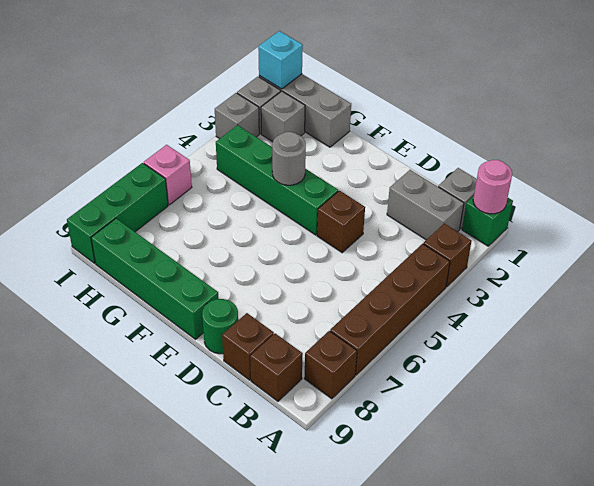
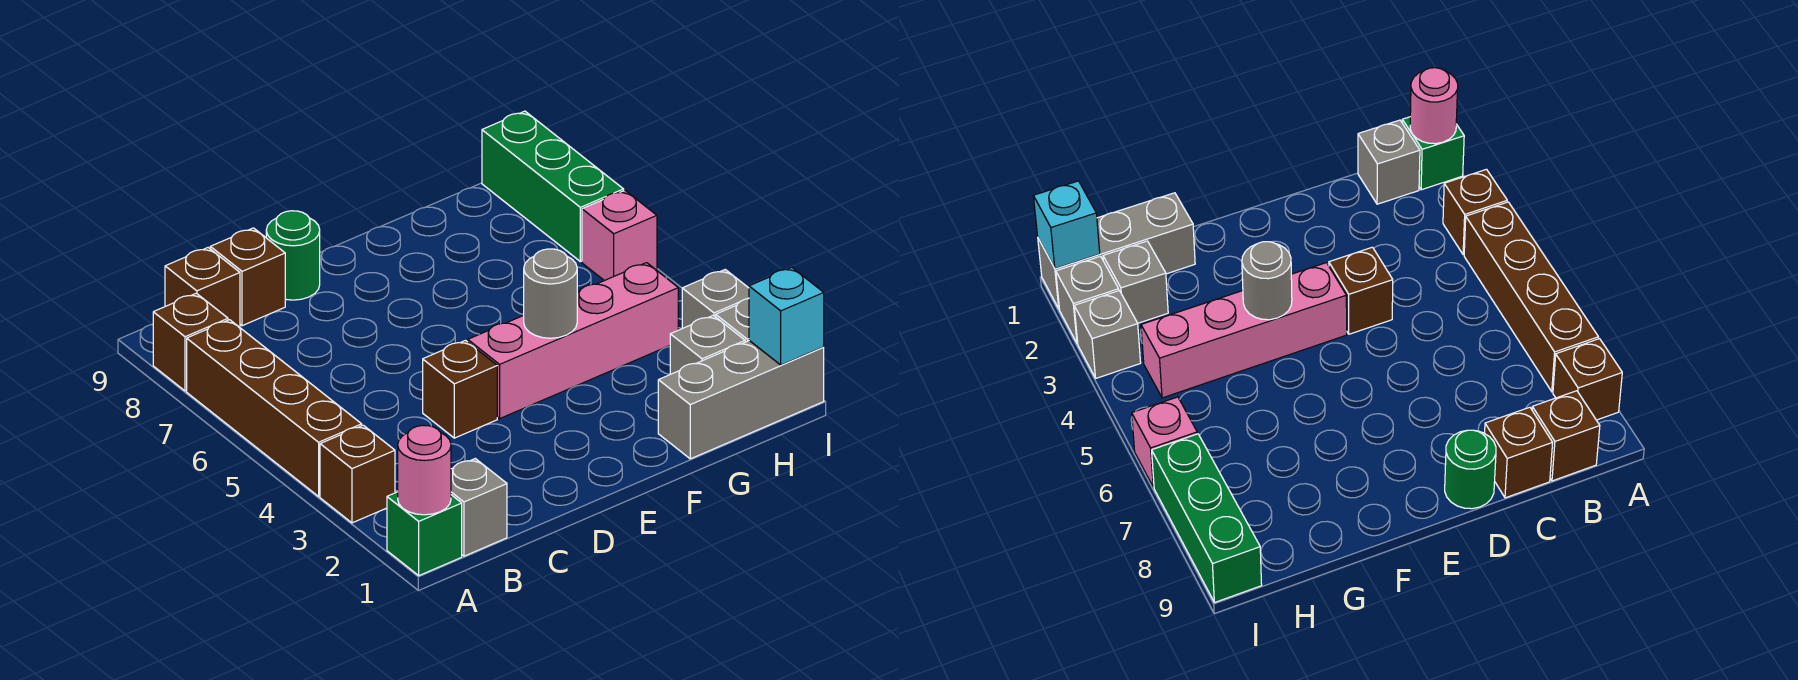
grey brick B2:C2 level 1 -> none
green brick E4:H4 level 1 -> pink brick E4:H4 level 1
green brick E9:H9 level 1 -> none

